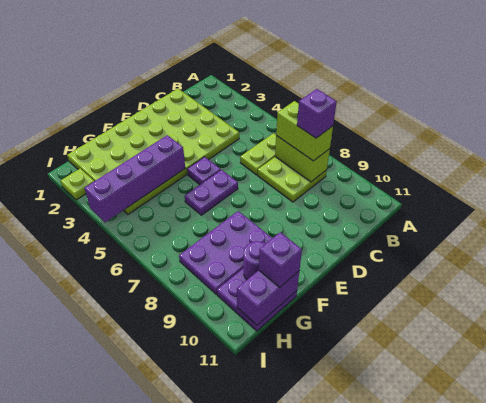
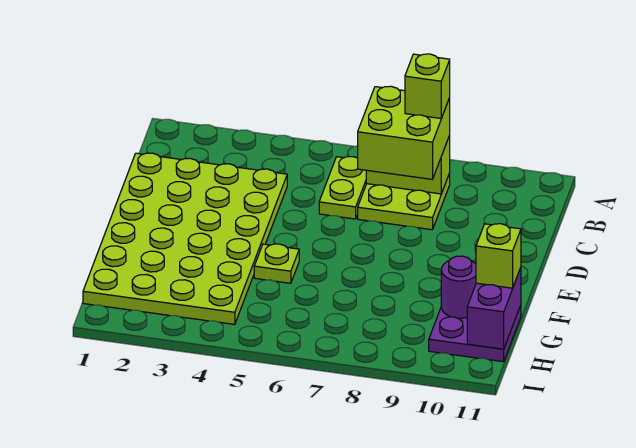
lime brick B7:B8 level 3 -> lime brick B7:C8 level 3
purple brick B8 level 4 -> lime brick B8 level 4
purple plate E5 level 1 -> none
purple plate E6:F6 level 1 -> none
purple brick F4:I4 level 2 -> none
purple plate F8:H9 level 1 -> none
purple brick G11 level 3 -> lime brick G11 level 3
lime plate I2 level 1 -> lime plate F5 level 1

